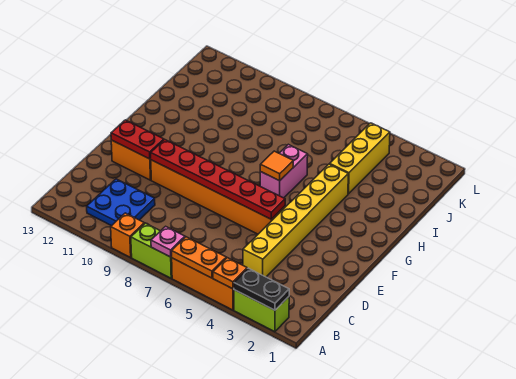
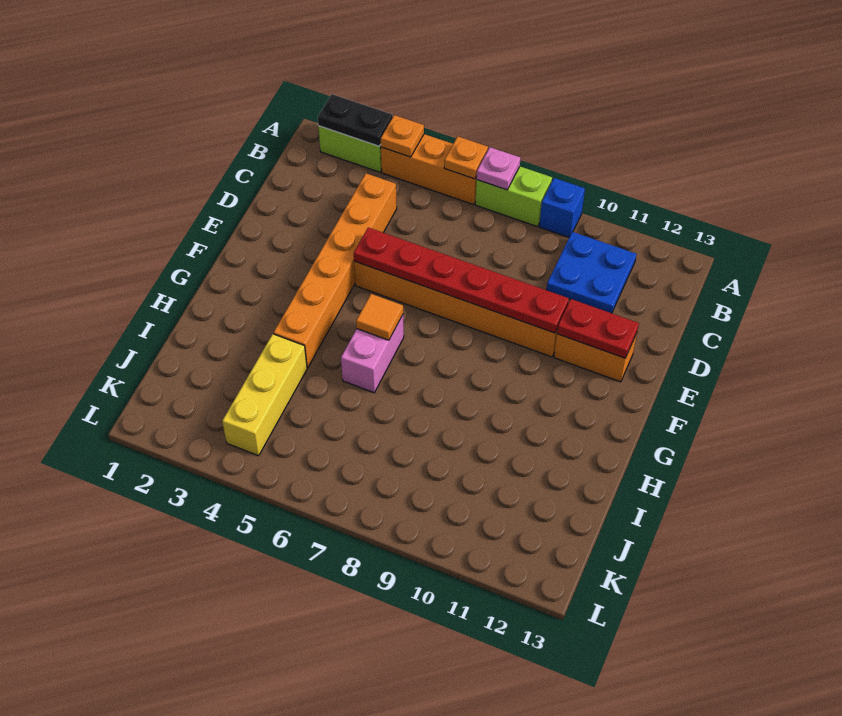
orange plate A5:A6 level 2 -> orange plate A6 level 2
orange brick A9 level 1 -> blue brick A9 level 1
yellow brick C4:H4 level 1 -> orange brick C4:H4 level 1

